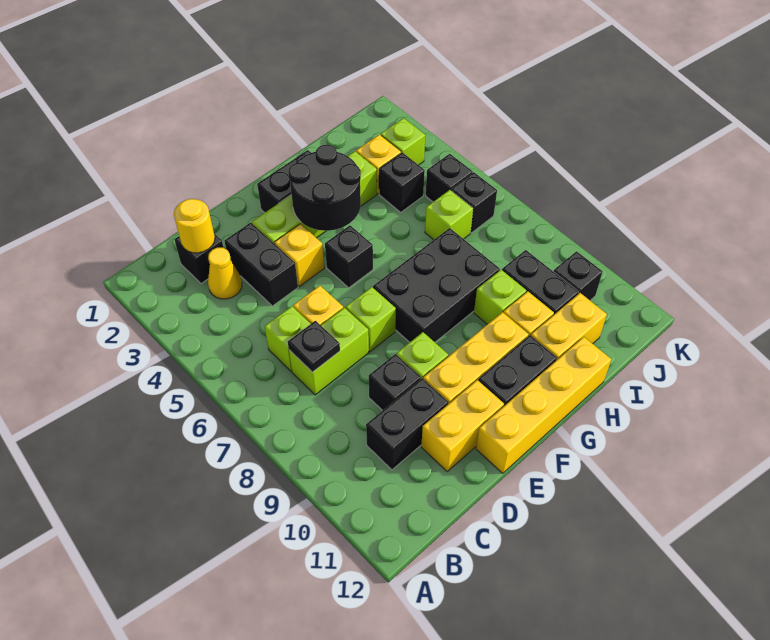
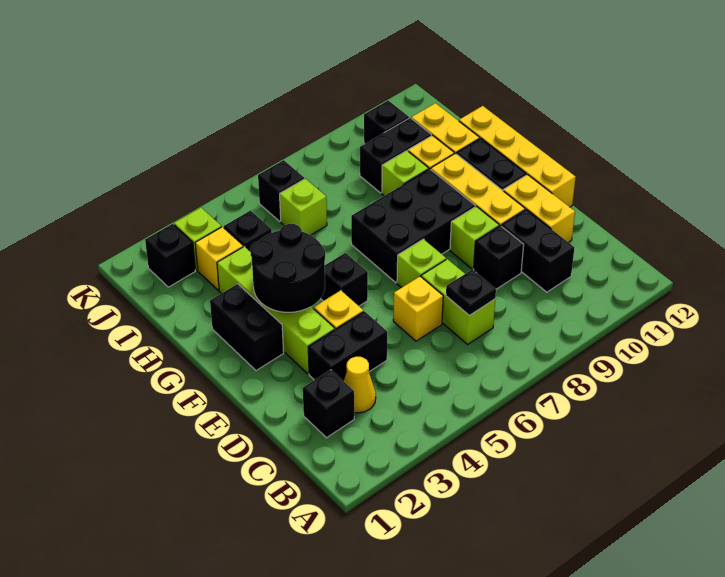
yellow round brick C2 level 2 -> none
lime brick C6 level 1 -> none
black brick F7:H8 level 1 -> black brick F7:G9 level 1
black brick J5 level 1 -> black brick J2 level 1

